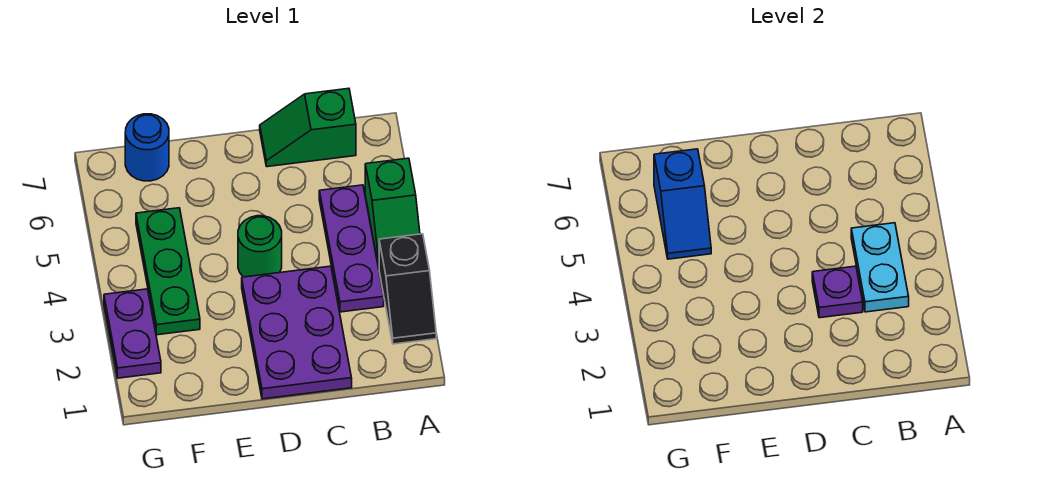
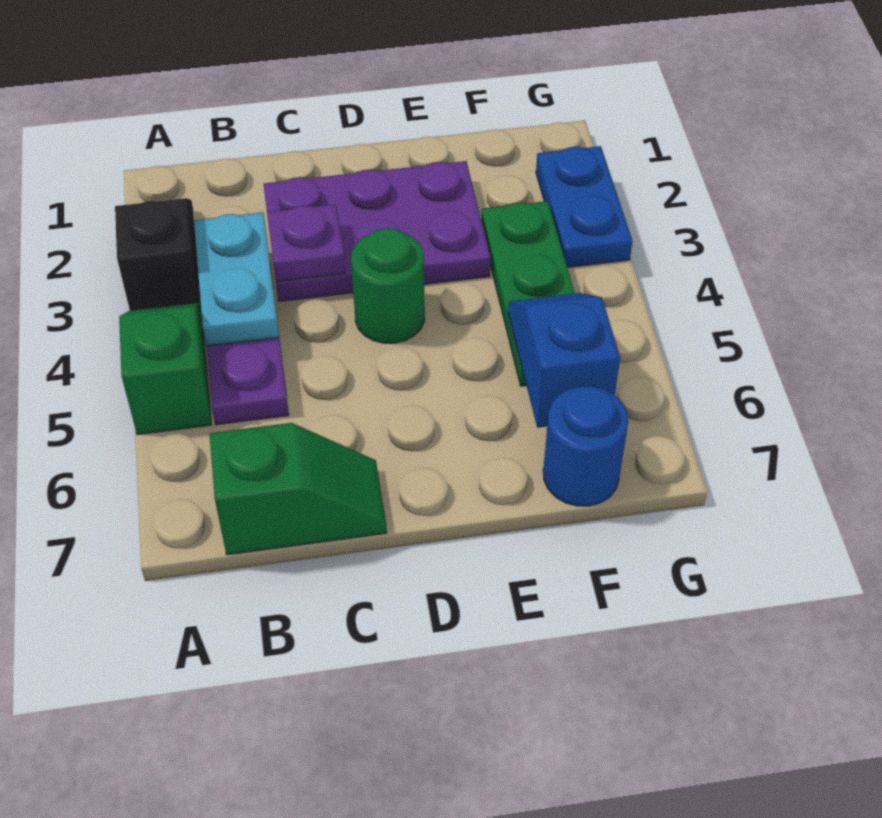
purple plate C1:D3 level 1 -> purple plate C2:E3 level 1
purple plate G2:G3 level 1 -> blue plate G2:G3 level 1

